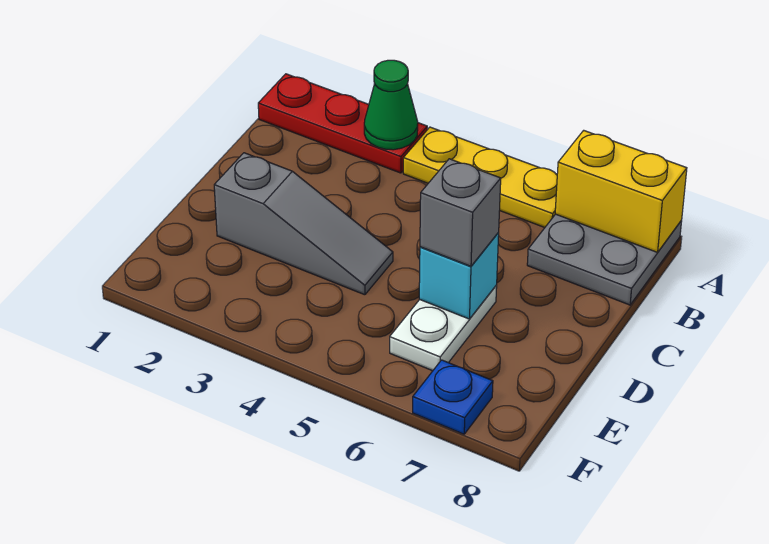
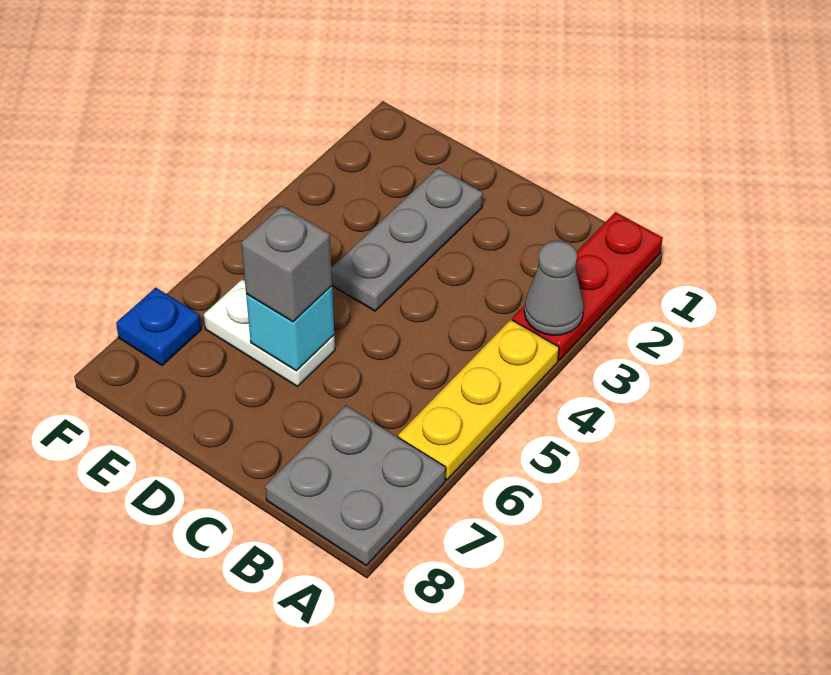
green cone A3 level 2 -> grey cone A3 level 2
yellow brick A7:A8 level 2 -> none
grey slope D2:D4 level 1 top 2 -> grey plate D2:D4 level 1

